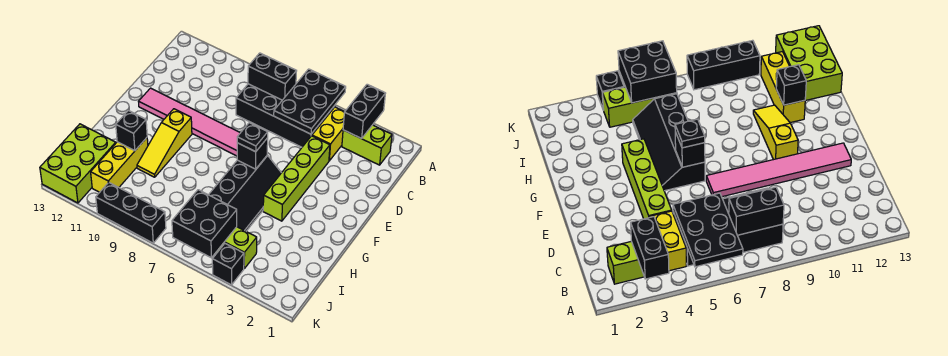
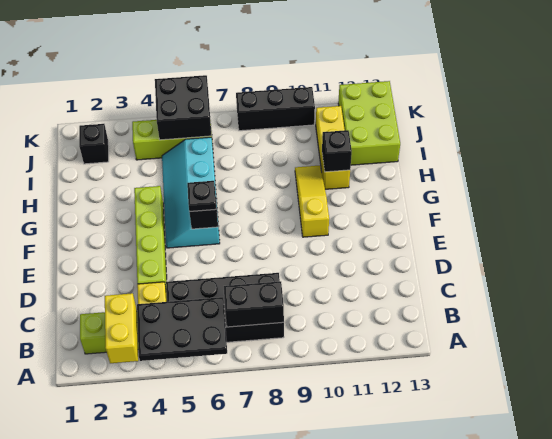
black brick A3:B3 level 2 -> yellow brick A3:B3 level 2
black plate A5:C6 level 2 -> black plate A4:B6 level 2
pink tile E7:E12 level 1 -> none
black slope F5:I6 level 1 top 6 -> cyan slope F5:I6 level 1 top 6
black brick K4 level 1 -> black brick J2 level 1

